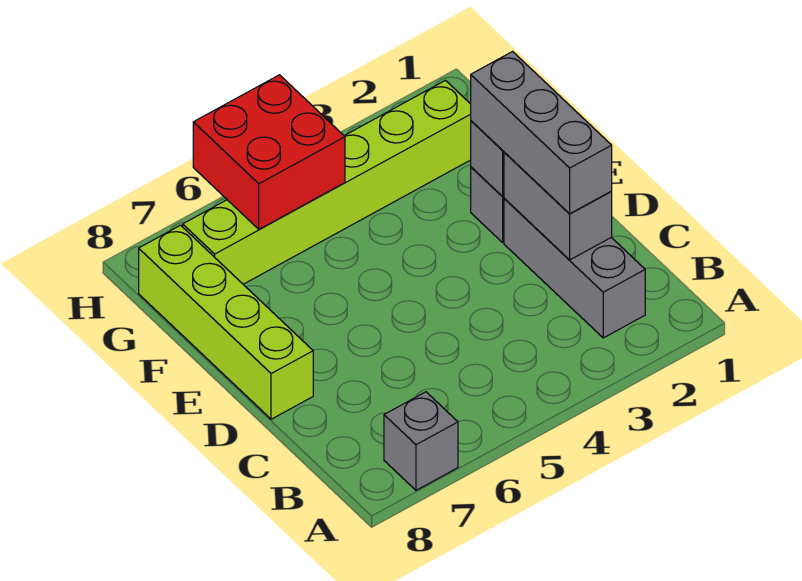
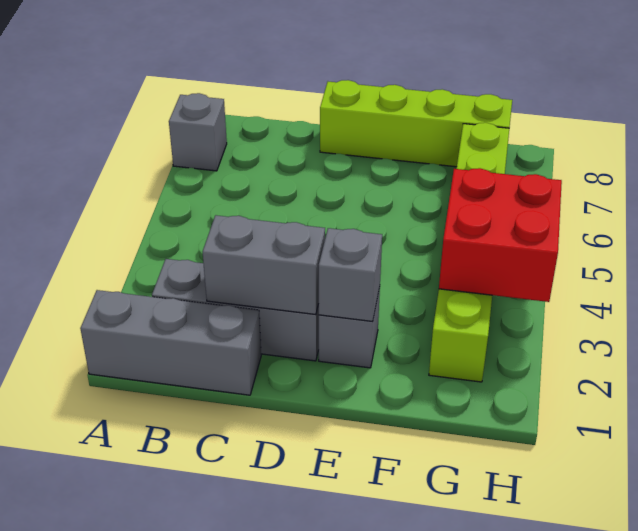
grey brick C2:E2 level 3 -> grey brick A1:C1 level 1
red brick G5:H6 level 2 -> red brick G3:H4 level 2

